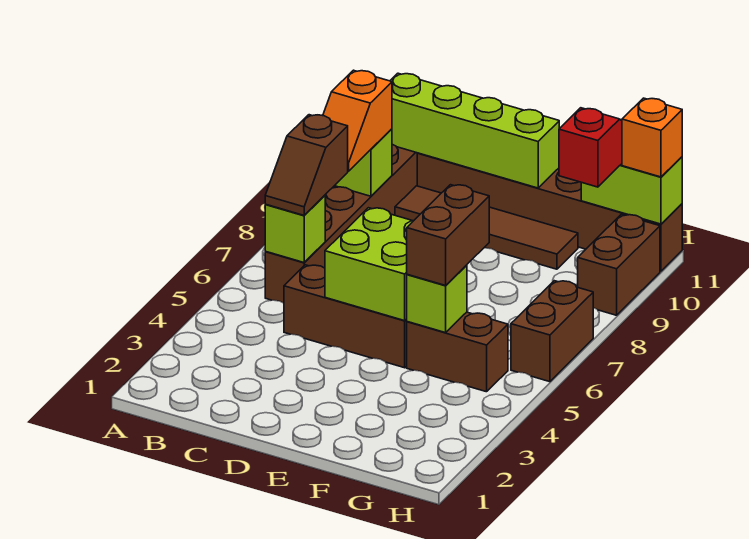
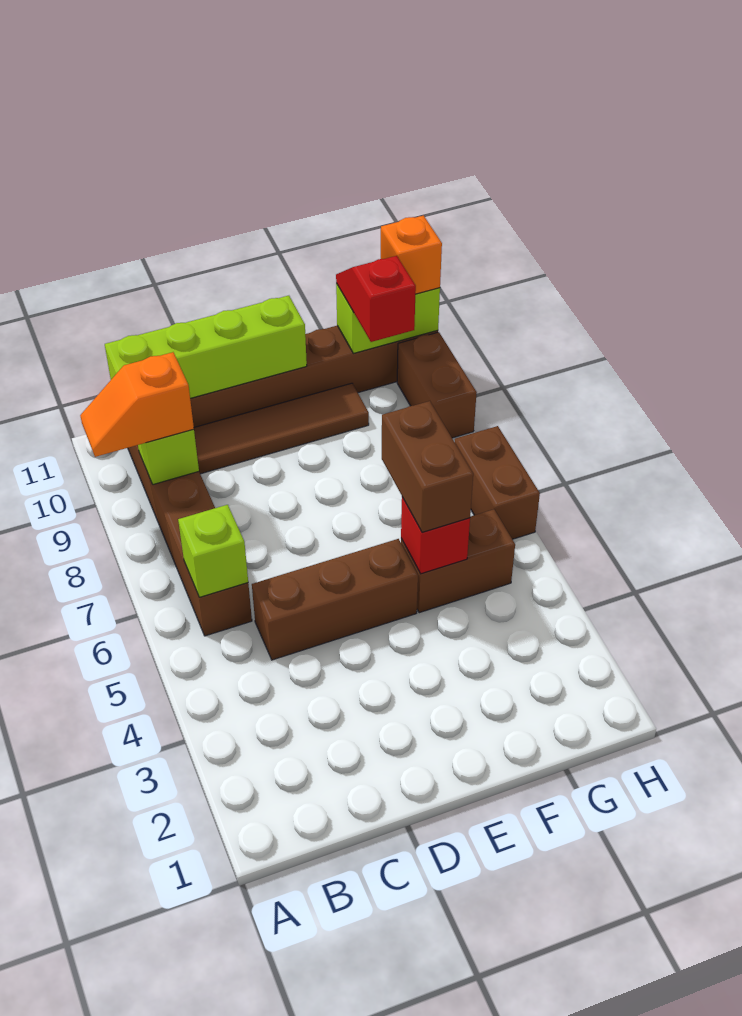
brown slope B6:B7 level 3 top 7 -> none
orange slope B8:B9 level 3 top 9 -> orange slope A9:B9 level 3 top B
lime brick D5:E6 level 2 -> none
lime brick F5 level 2 -> red brick F5 level 2

